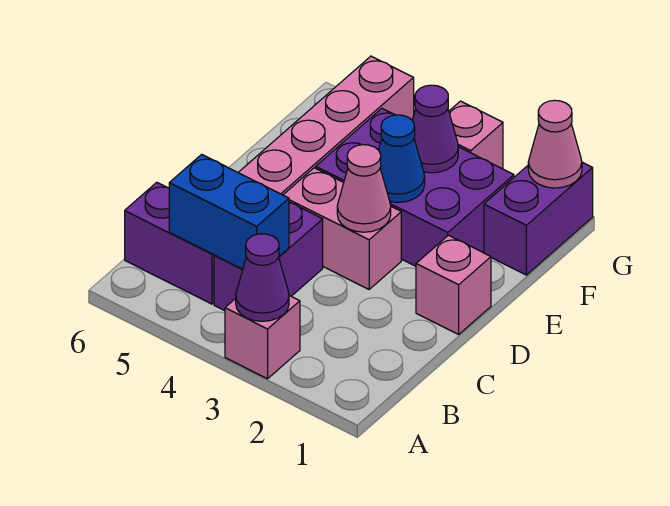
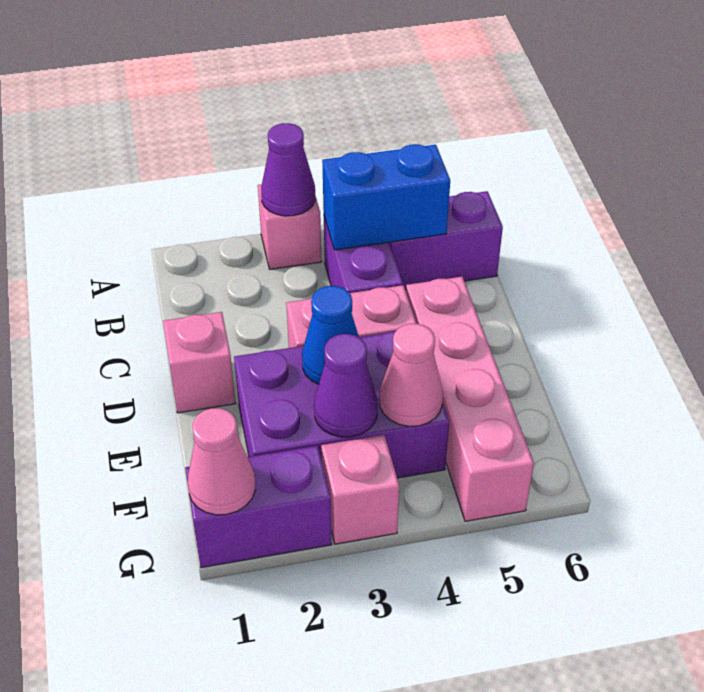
pink cone D3 level 2 -> pink cone F4 level 2
purple brick F1:G1 level 1 -> purple brick G1:G2 level 1

